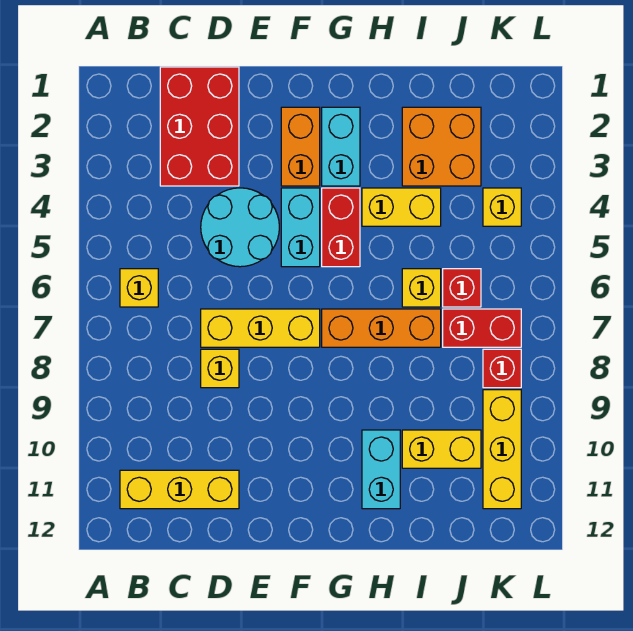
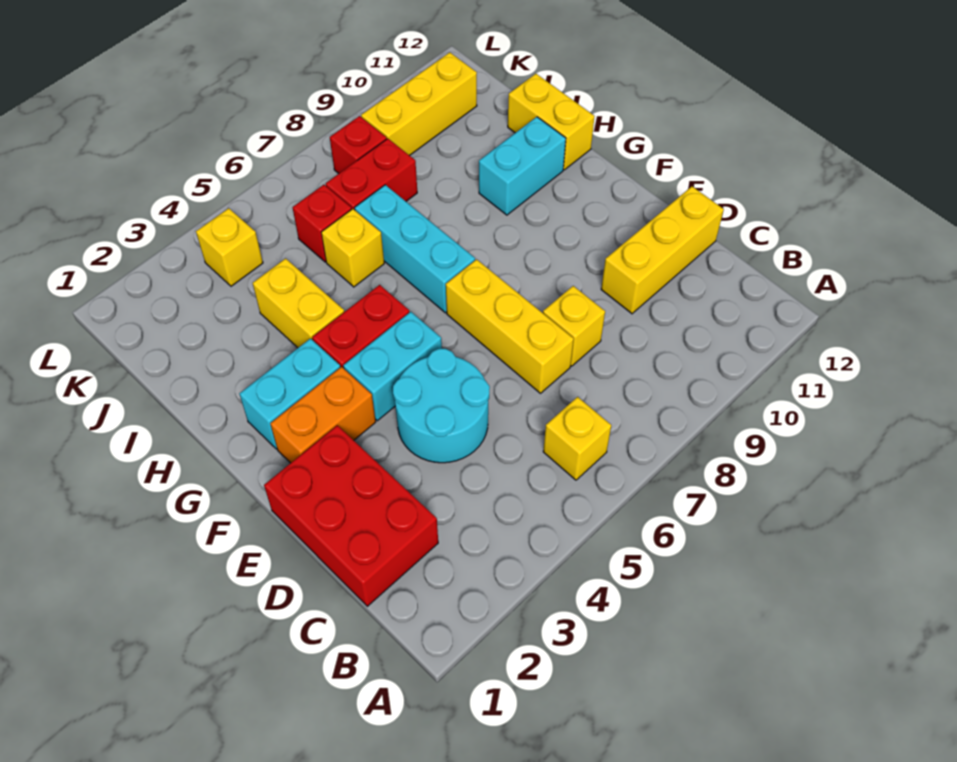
yellow brick B11:D11 level 1 -> yellow brick D10:D12 level 1
red brick C1:D3 level 1 -> red brick C1:E2 level 1
orange brick G7:I7 level 1 -> cyan brick G7:I7 level 1
orange brick I2:J3 level 1 -> none
yellow brick I10:J10 level 1 -> yellow brick H12:I12 level 1
red brick J7:K7 level 1 -> red brick J7:J8 level 1

